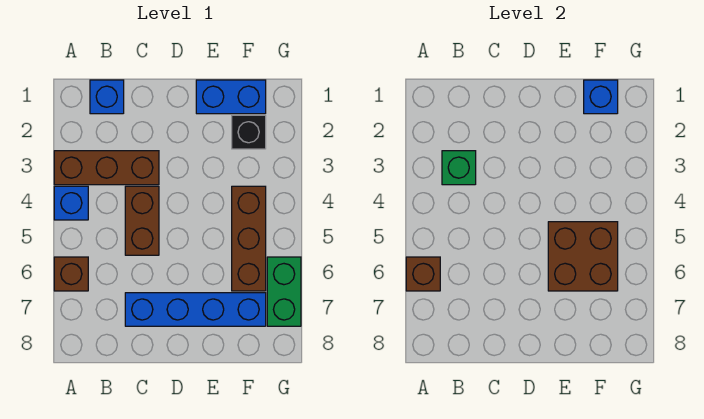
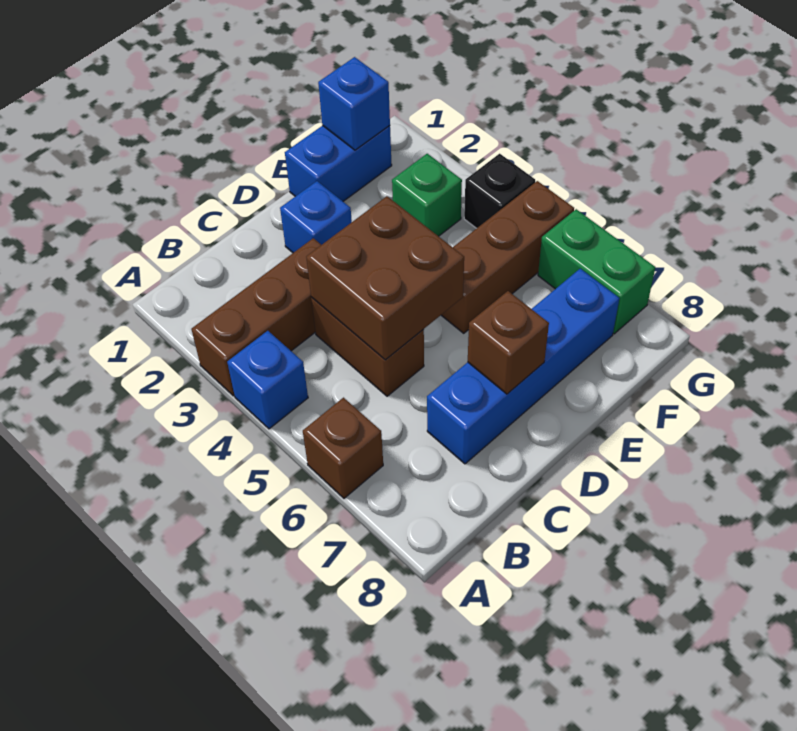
brown brick A6 level 2 -> brown brick D7 level 2
blue brick B1 level 1 -> blue brick D2 level 1
green brick B3 level 2 -> green brick F3 level 1
brown brick E5:F6 level 2 -> brown brick C4:D5 level 2
black brick F2 level 1 -> black brick G4 level 1
brown brick F4:F6 level 1 -> brown brick E5:G5 level 1

